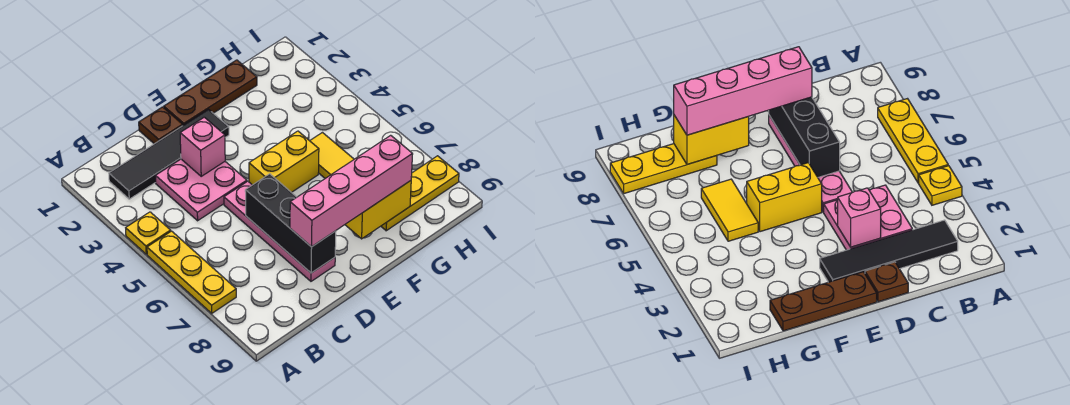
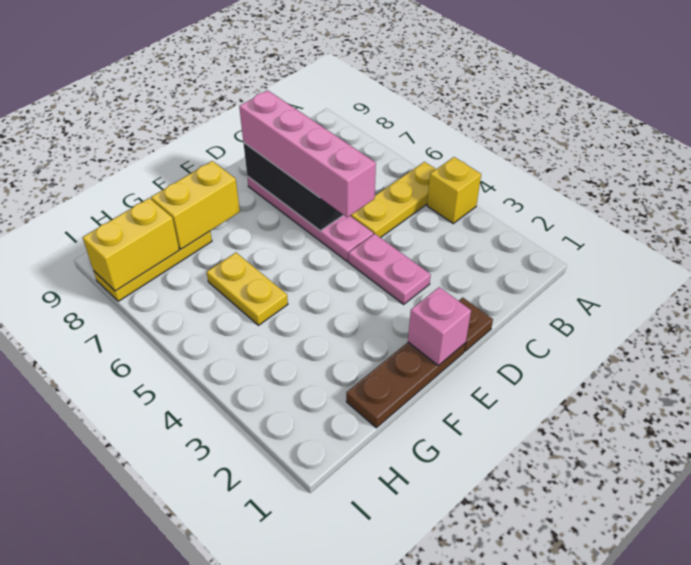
yellow plate A4 level 1 -> yellow brick A4 level 1
yellow plate A5:A7 level 1 -> yellow plate A5:C5 level 1
black tile B2:E2 level 1 -> none
pink plate C3:D4 level 1 -> pink plate D3:D4 level 1
pink brick D3 level 2 -> pink brick E1 level 2
pink brick D8:G8 level 3 -> pink brick D5:D8 level 3
yellow brick E5:F5 level 1 -> yellow brick H8:I8 level 2
yellow tile G5:G6 level 1 -> yellow plate G5:G6 level 1

